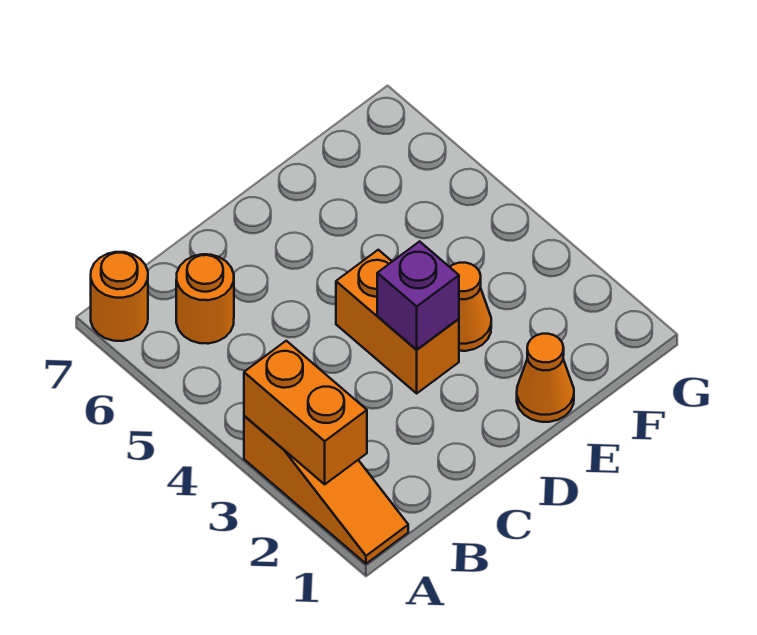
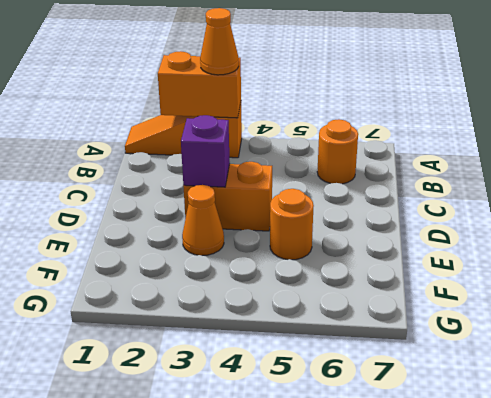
orange round brick A7 level 1 -> orange round brick E5 level 1
orange cone E1 level 1 -> orange cone A3 level 3

